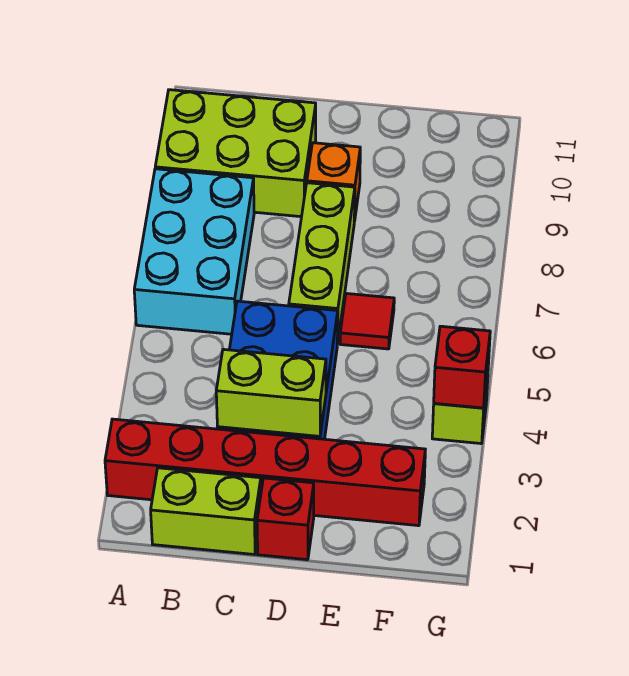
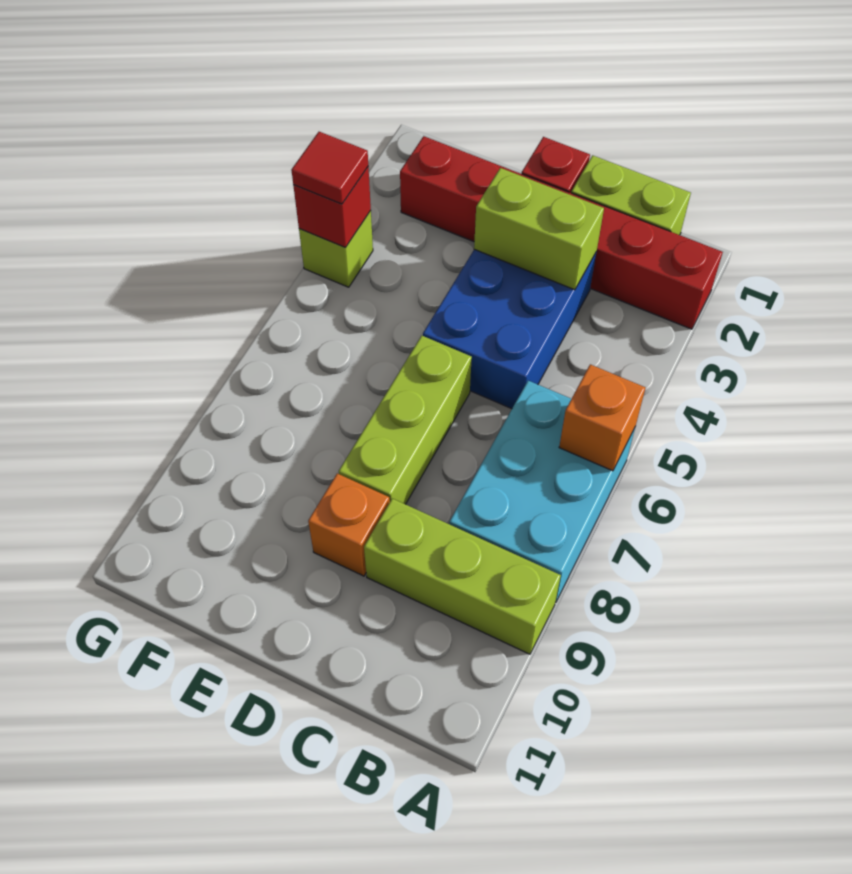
none -> orange brick A6 level 2
lime brick A9:C10 level 1 -> lime brick A9:C9 level 1
red tile E6 level 1 -> red tile G4 level 3

